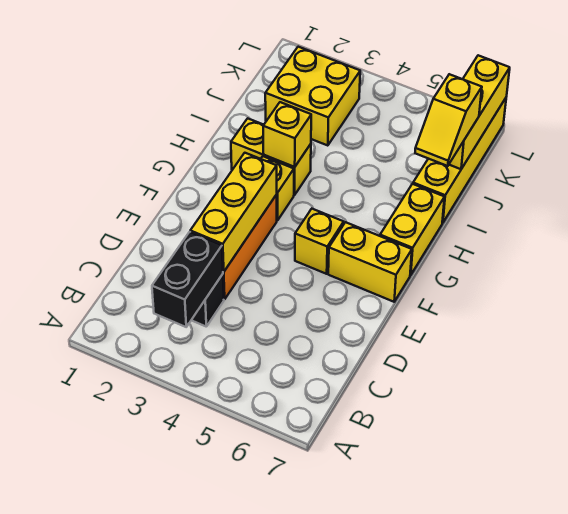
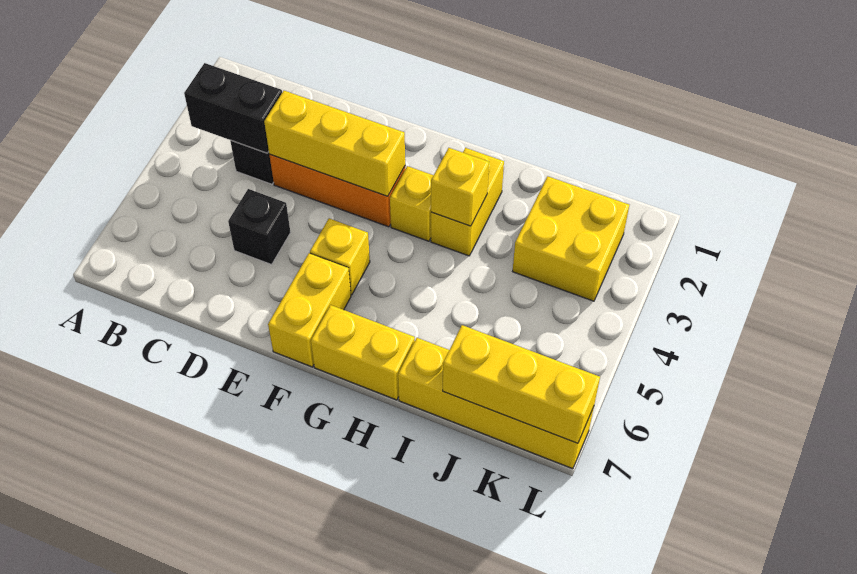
none -> black brick D5 level 1
yellow slope I7:J7 level 3 top J -> none

